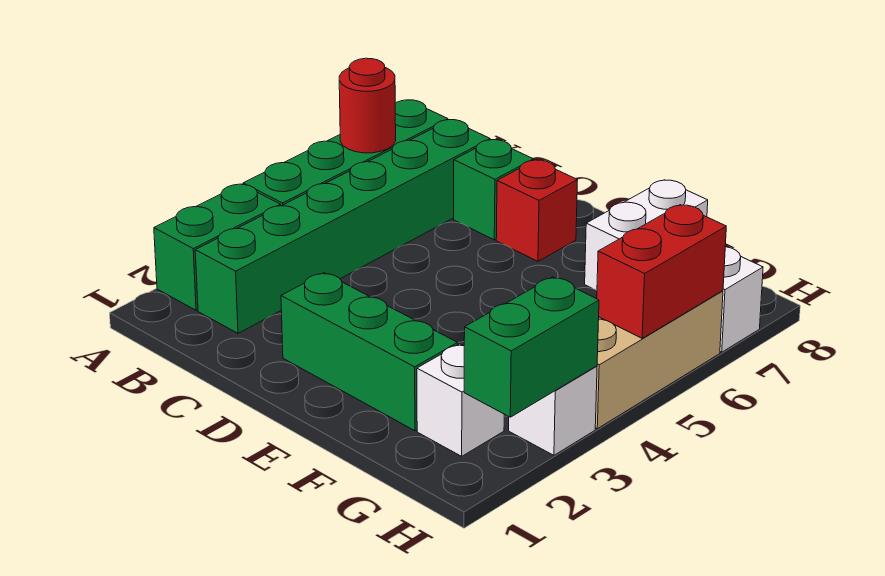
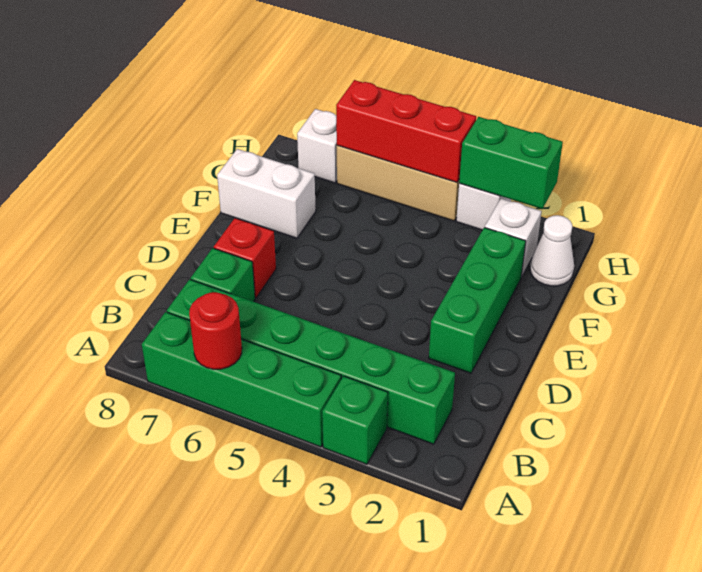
green brick A2:A3 level 1 -> green brick A3 level 1
none -> white cone G1 level 1
red brick H5:H6 level 2 -> red brick H4:H6 level 2

